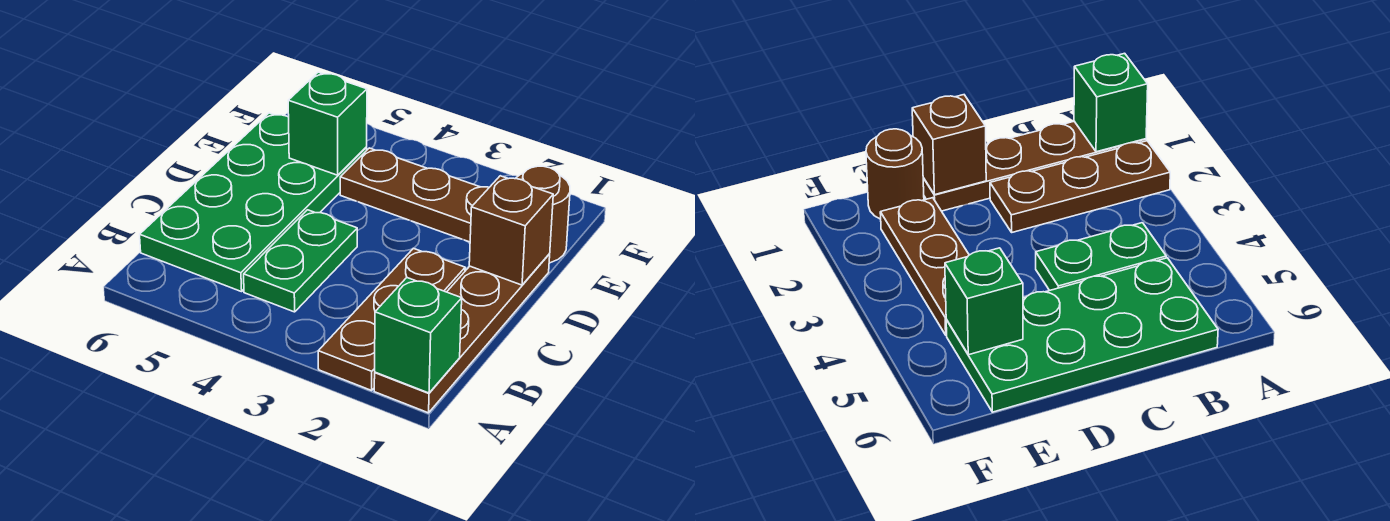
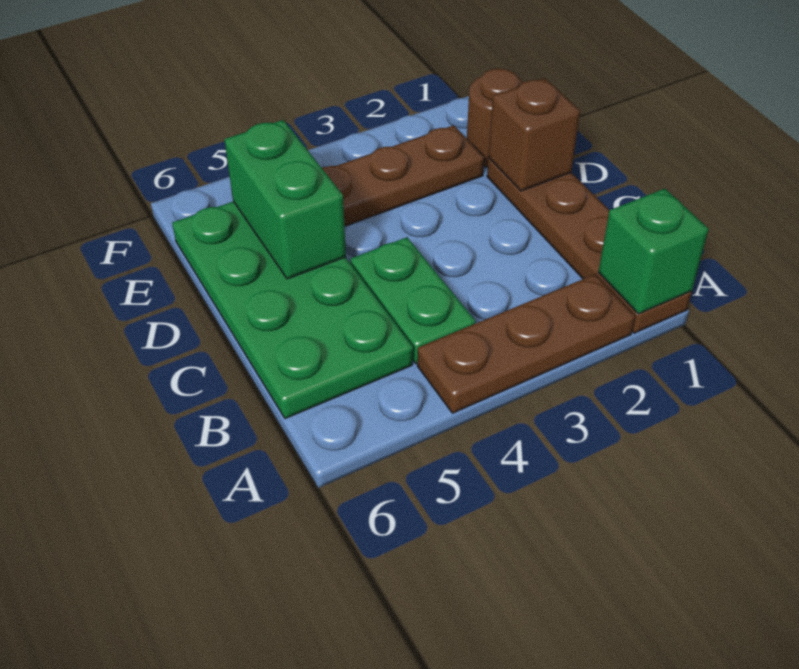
brown plate A2:C2 level 1 -> brown plate A2:A4 level 1
green brick E5 level 2 -> green brick D5:E5 level 2

